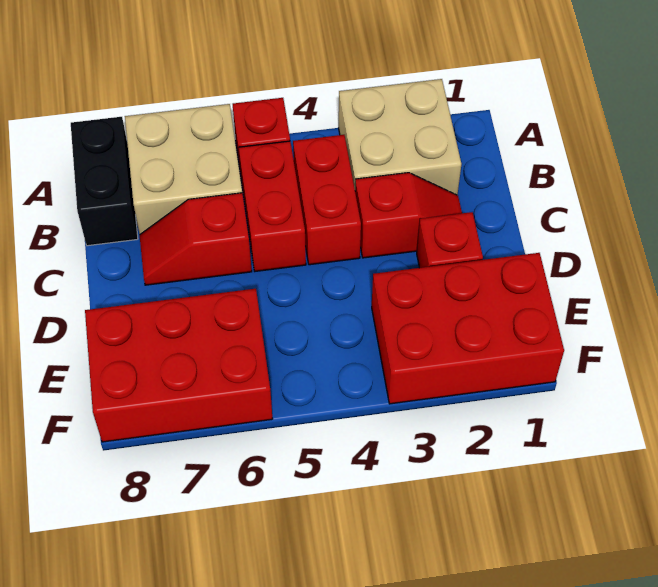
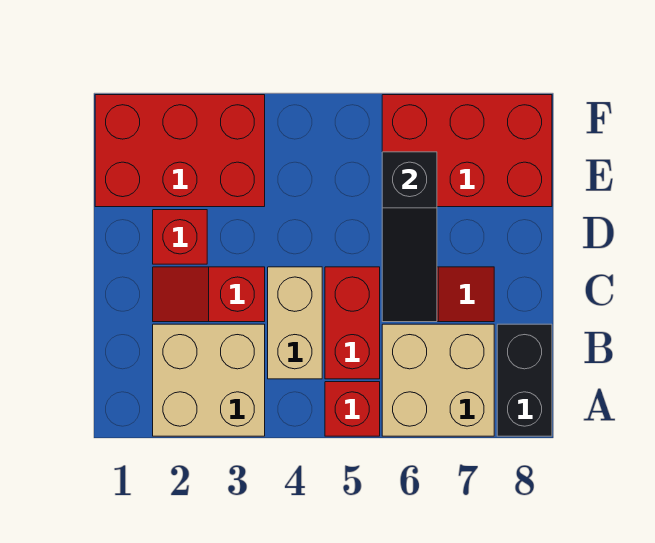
red brick B4:C4 level 1 -> tan brick B4:C4 level 1
none -> black slope C6:E6 level 2 top E

